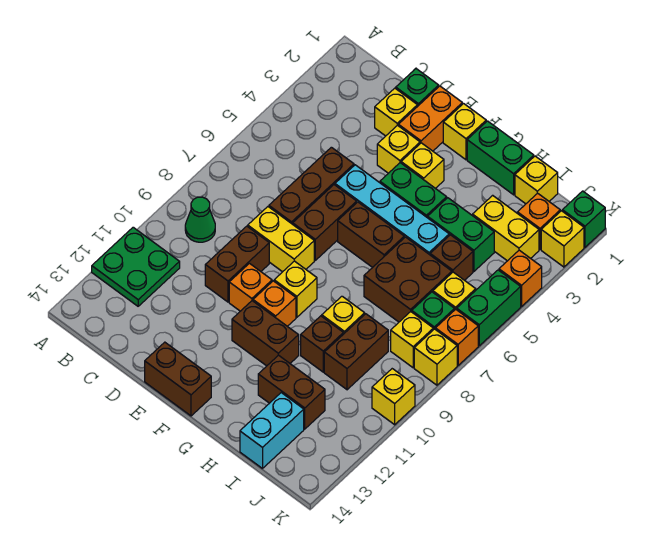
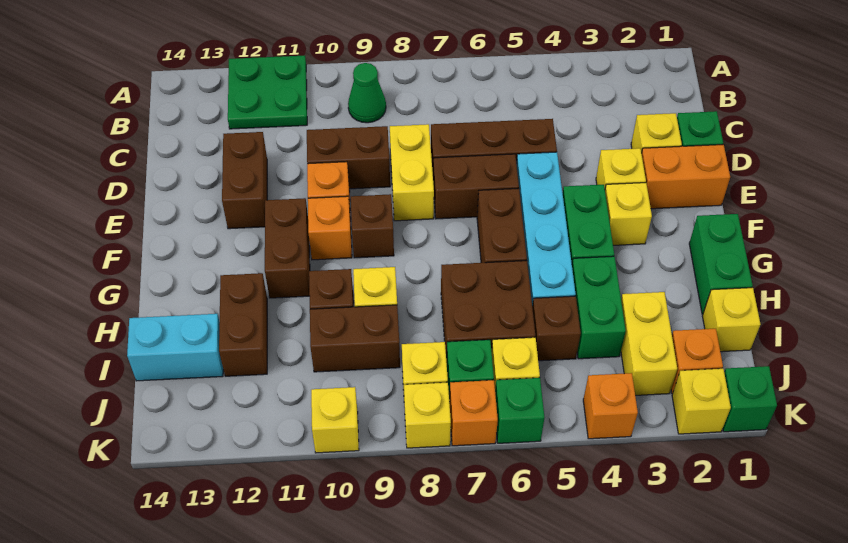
brown brick E14:F14 level 1 -> brown brick D12:E12 level 1
yellow brick F1 level 1 -> none
yellow brick F9 level 1 -> brown brick F9 level 1
green brick K5:K6 level 1 -> green brick K6 level 1

